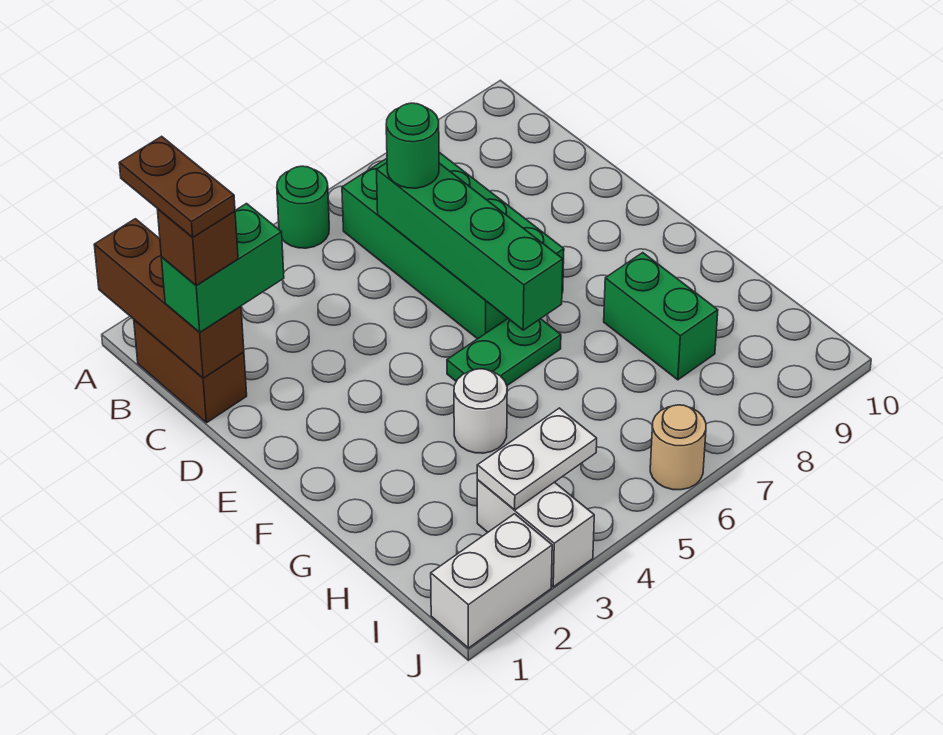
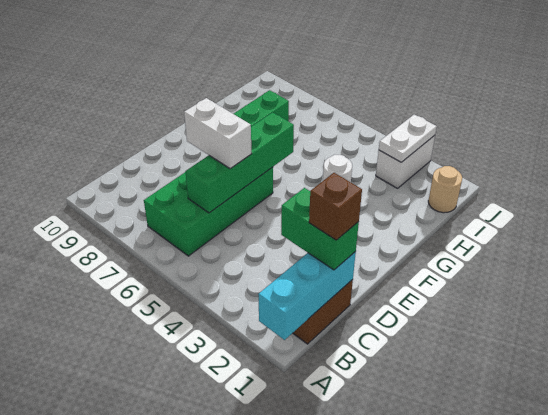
brown brick A1:C1 level 2 -> cyan brick A1:C1 level 2
green round brick A5 level 1 -> none
brown plate B1:C1 level 5 -> none
green round brick C6 level 3 -> none
green plate F5:F6 level 1 -> none
white plate I3:I4 level 2 -> white plate I3:J3 level 2
white brick J1:J2 level 1 -> white brick D6:D7 level 3
tan round brick J6 level 1 -> tan round brick I1 level 1

